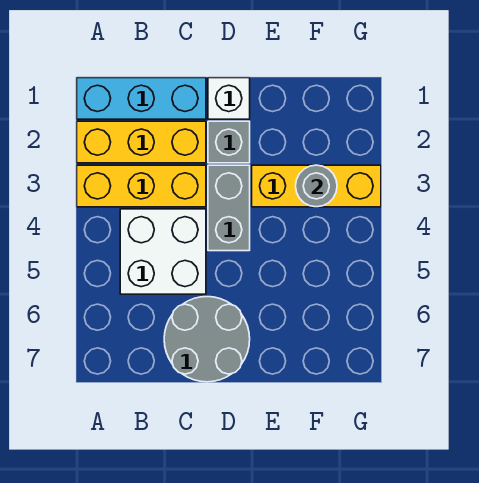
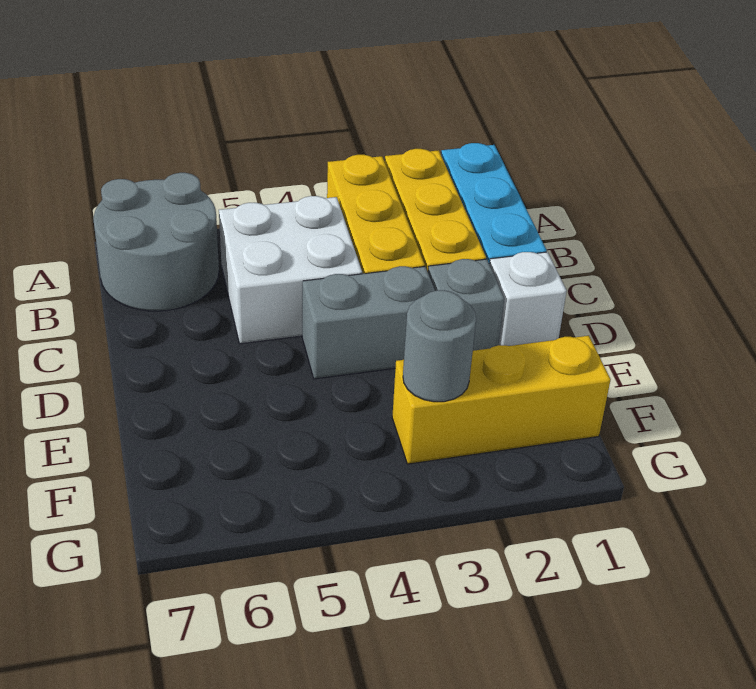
grey round brick C6:D7 level 1 -> grey round brick A6:B7 level 1
yellow brick E3:G3 level 1 -> yellow brick F1:F3 level 1

